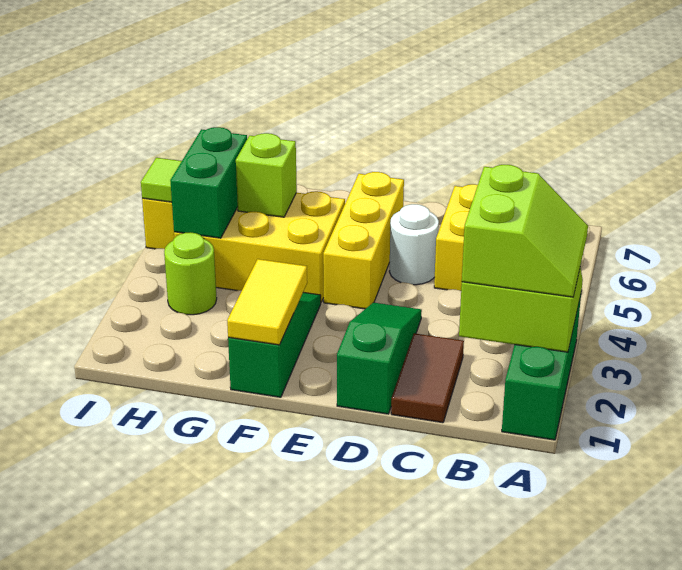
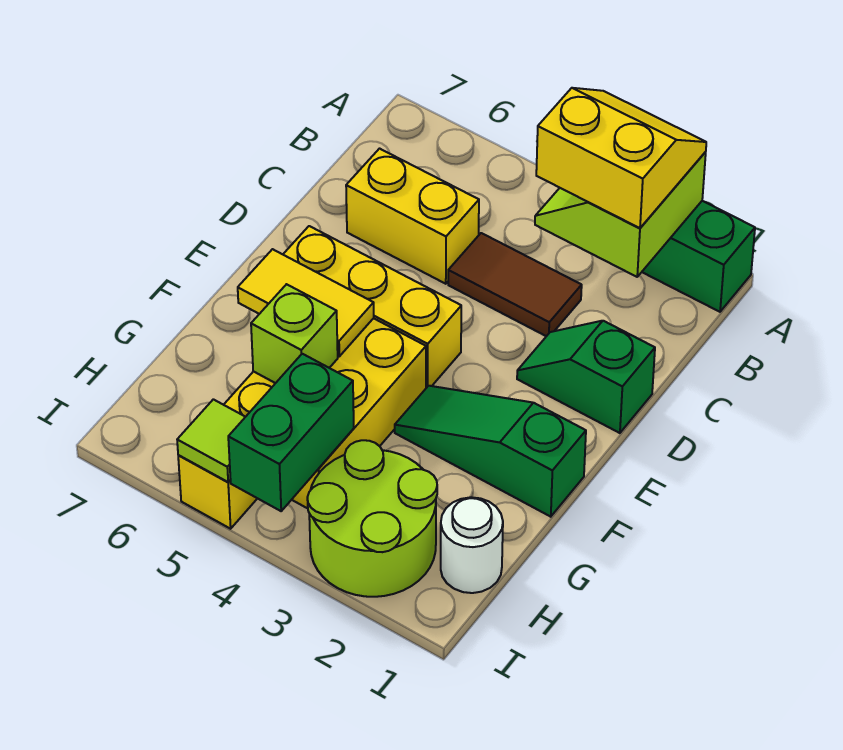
lime slope A2:B3 level 3 top B -> yellow slope A2:B3 level 3 top B
brown tile C1:C2 level 1 -> brown tile C3:C4 level 1
green slope D1:D3 level 1 top 1 -> green slope D1:D2 level 1 top 1
white round brick D5 level 1 -> white round brick H1 level 1
yellow tile F1:F2 level 2 -> yellow tile F5:F6 level 2
lime round brick H3 level 1 -> lime round brick H2:I3 level 1
green brick H4:H5 level 2 -> green brick H4:I4 level 2

